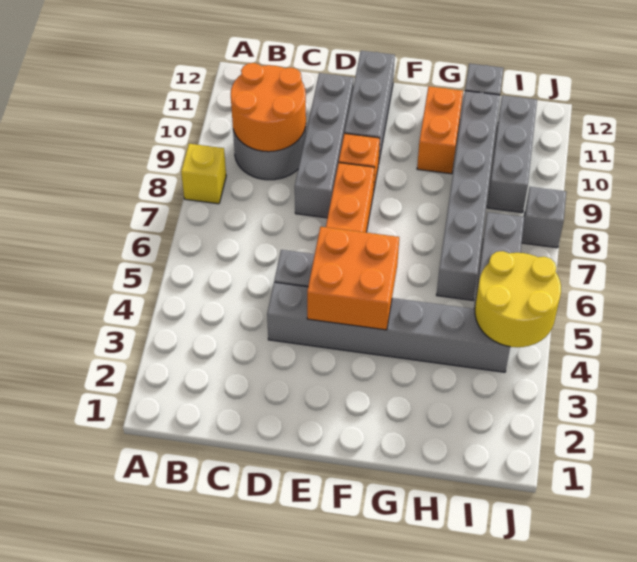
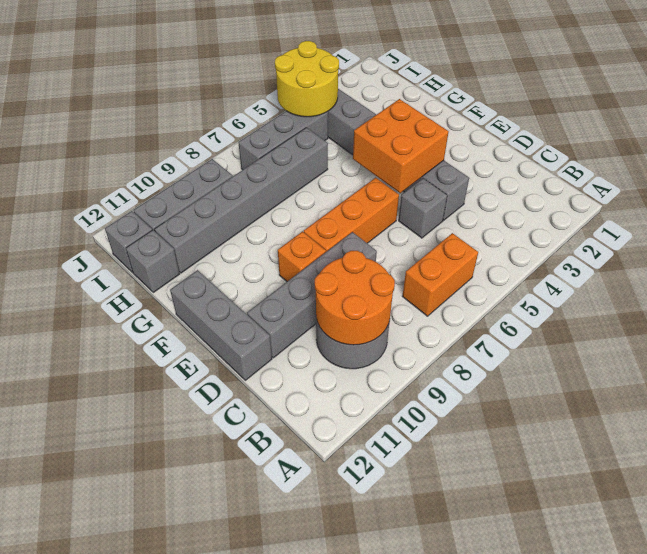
yellow brick A8 level 1 -> none
grey brick E10:E12 level 1 -> grey brick D12:F12 level 1
orange brick G10:G11 level 1 -> orange brick B6:B7 level 1
grey brick J8 level 1 -> grey brick I12 level 1

